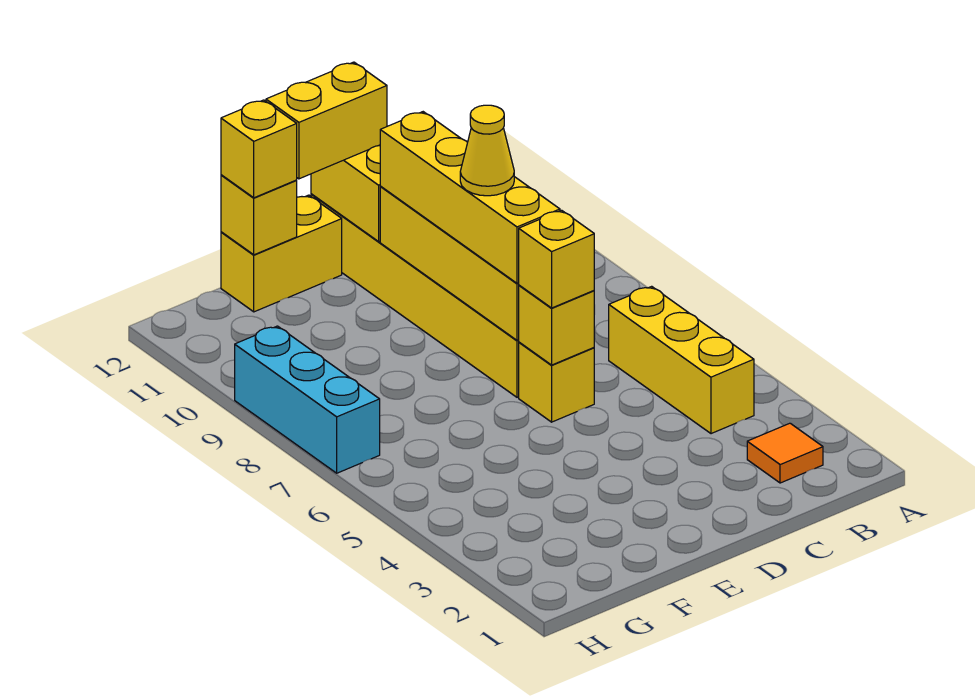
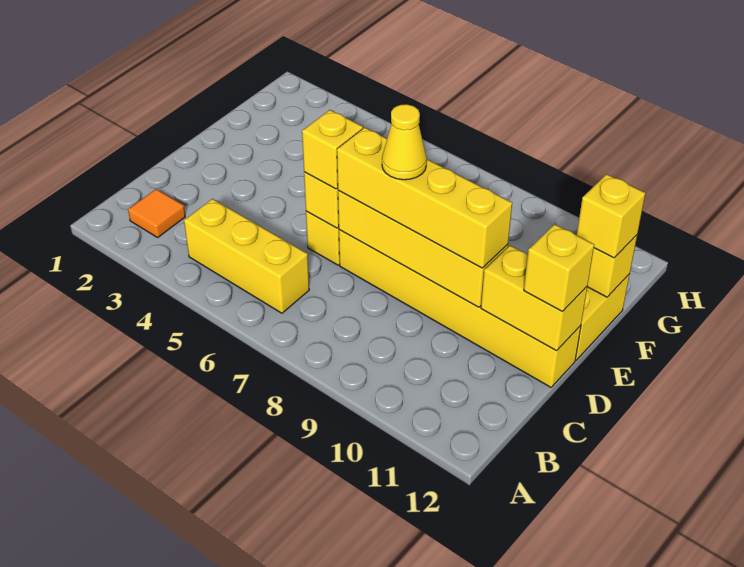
yellow brick D12:E12 level 3 -> yellow brick D12 level 3
cyan brick H7:H9 level 1 -> none

